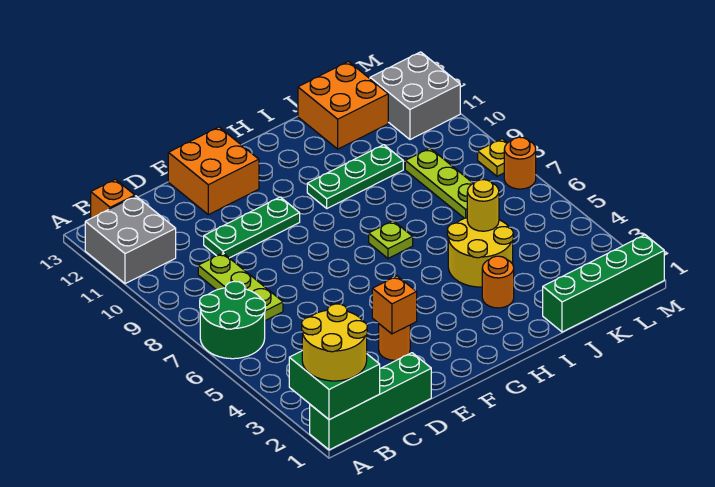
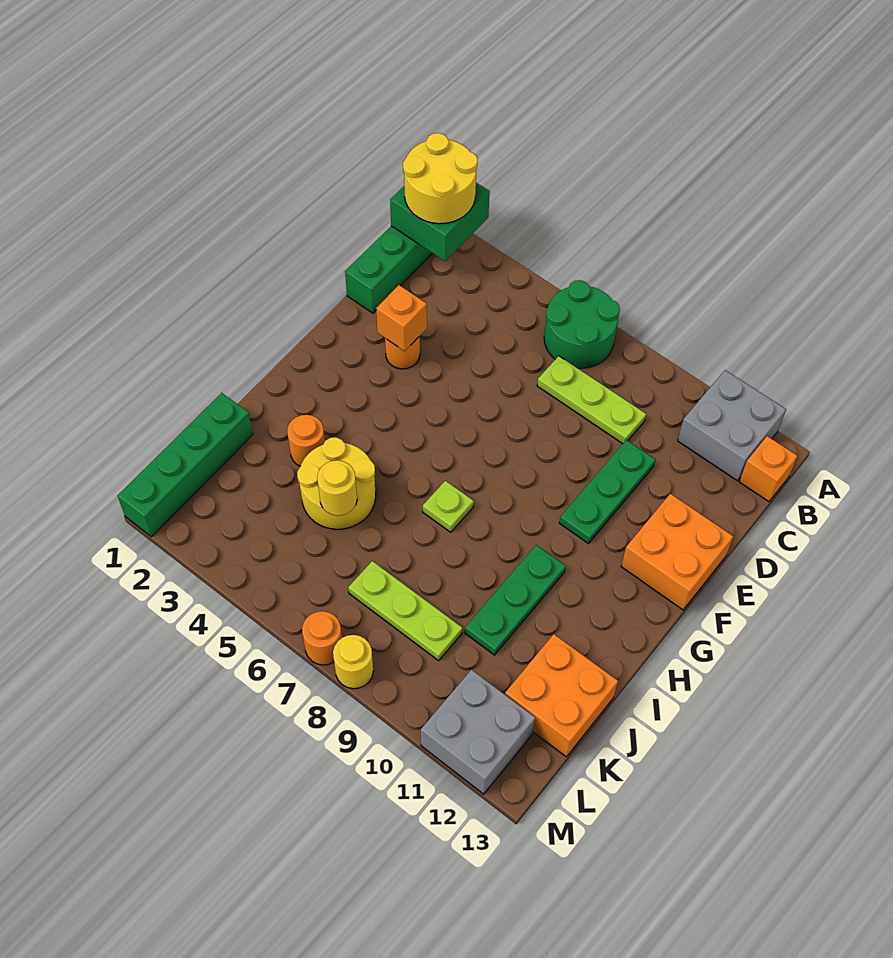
yellow plate M8 level 1 -> yellow round brick M8 level 1

